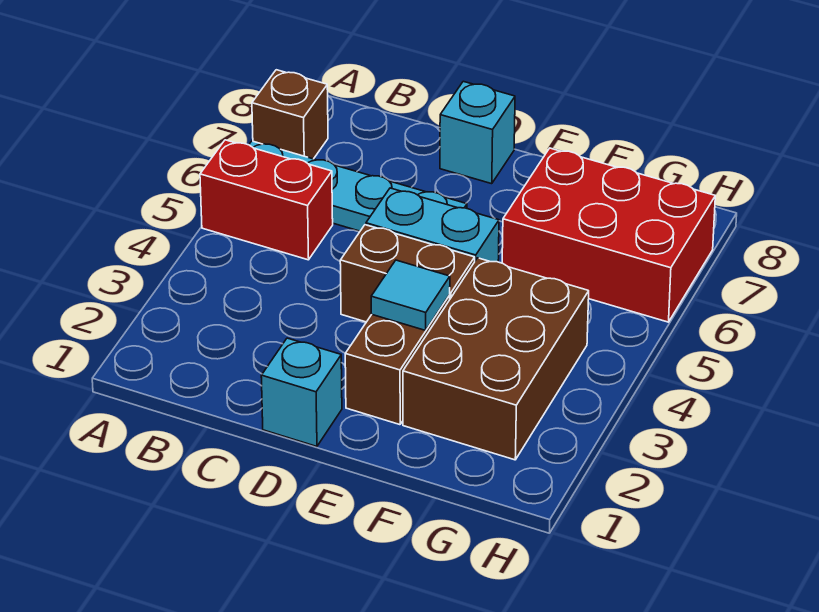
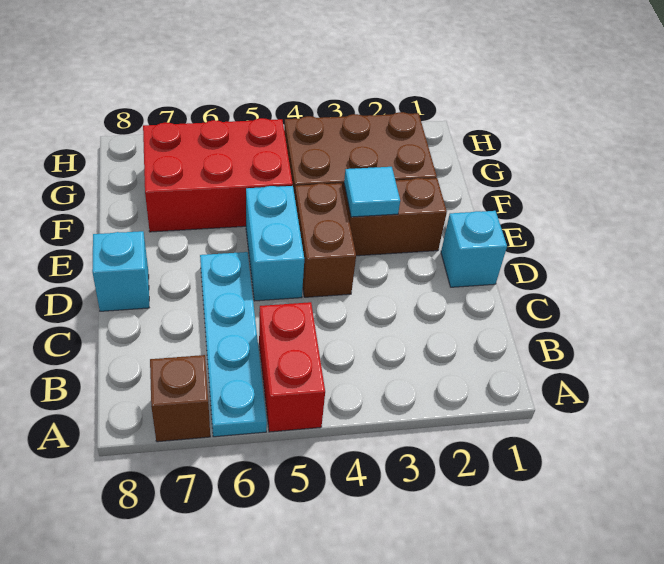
red brick F6:H7 level 1 -> red brick F5:G7 level 1

